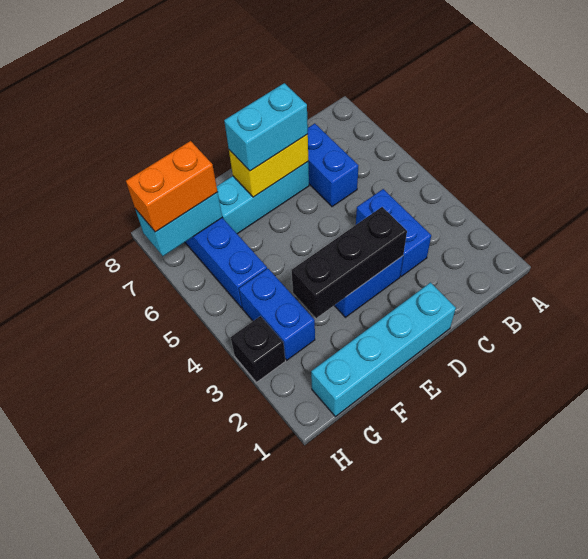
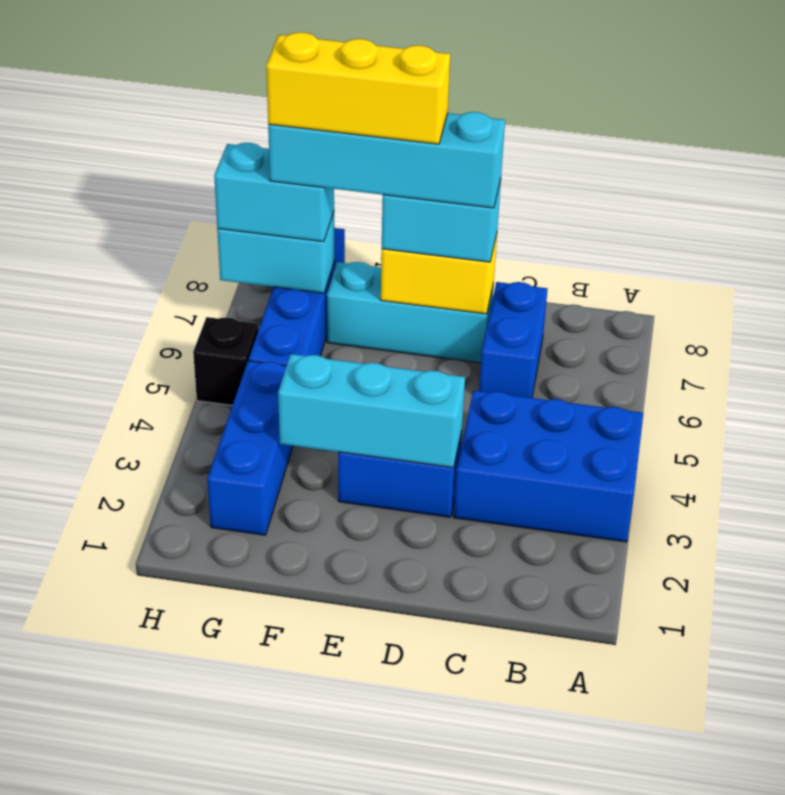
blue brick C3:C4 level 1 -> blue brick A3:C4 level 1
cyan brick D1:G1 level 1 -> cyan brick D7:G7 level 4
black brick D3:F3 level 2 -> cyan brick D3:F3 level 2
none -> yellow brick E7:G7 level 5
blue brick G3:G4 level 1 -> blue brick G2:G4 level 1
orange brick G7:H7 level 3 -> cyan brick G7:H7 level 3
black brick H3 level 1 -> black brick H5 level 1

